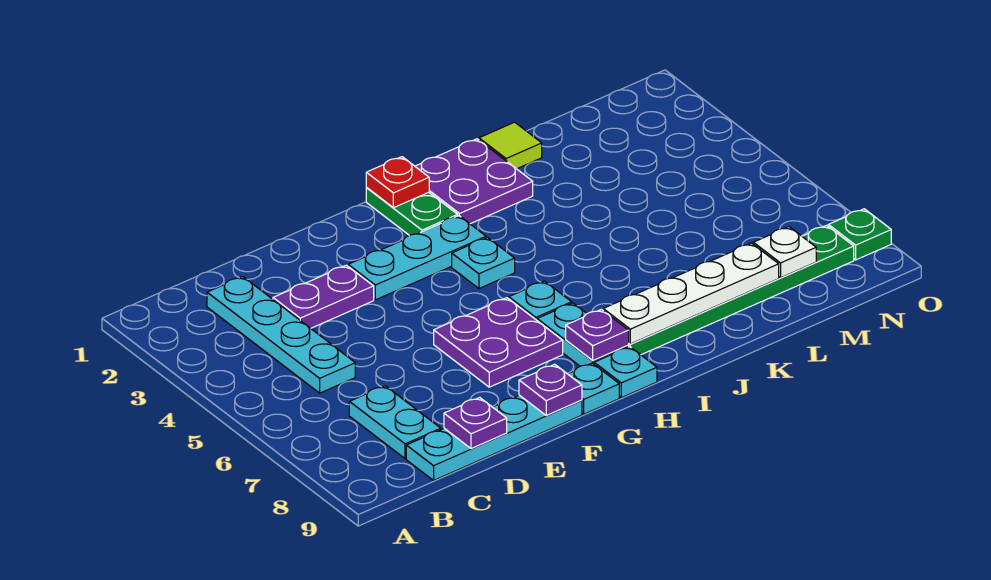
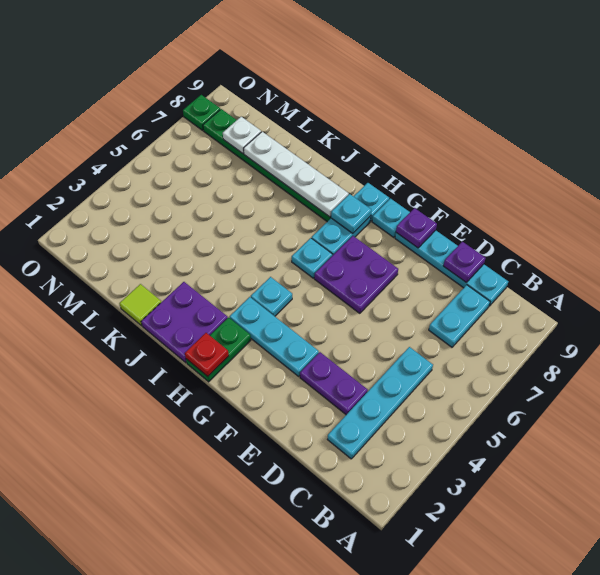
purple plate H8 level 2 -> cyan plate H8 level 2

